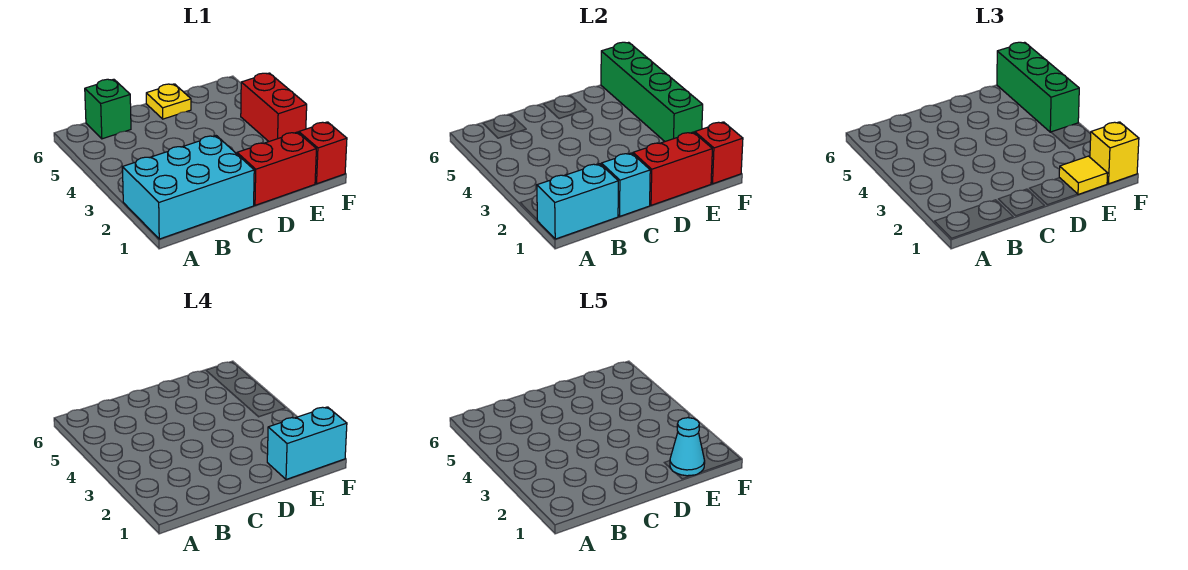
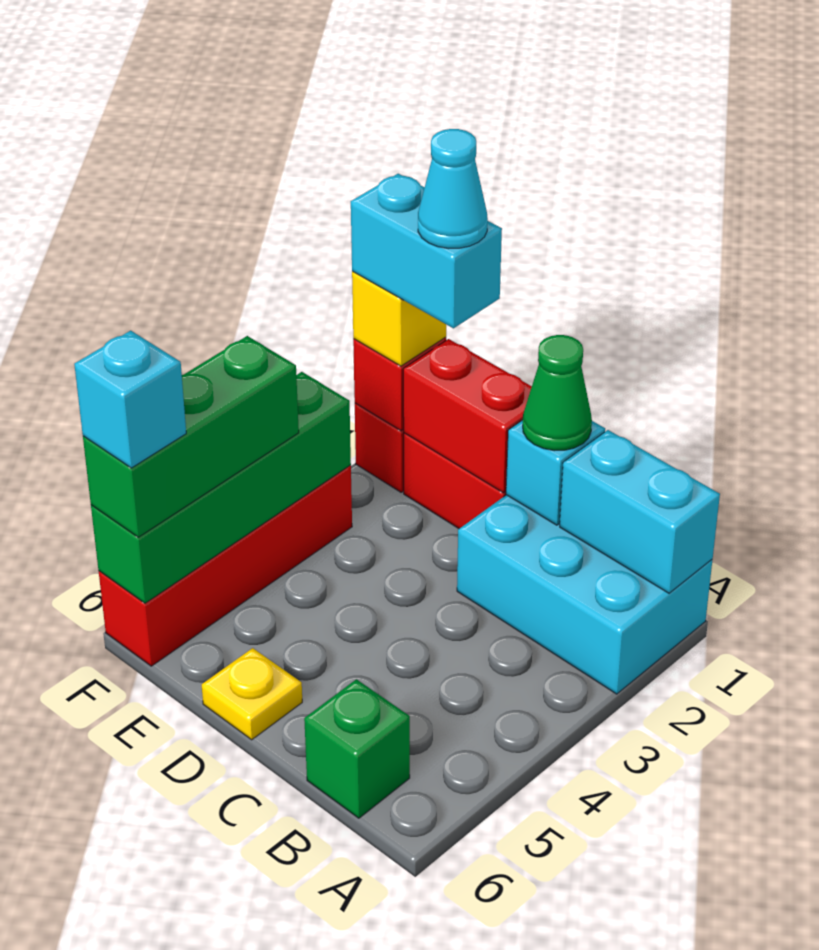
none -> green cone C1 level 3
yellow tile E1 level 3 -> none
red brick F3:F4 level 1 -> red brick F3:F6 level 1
none -> cyan brick F6 level 4

